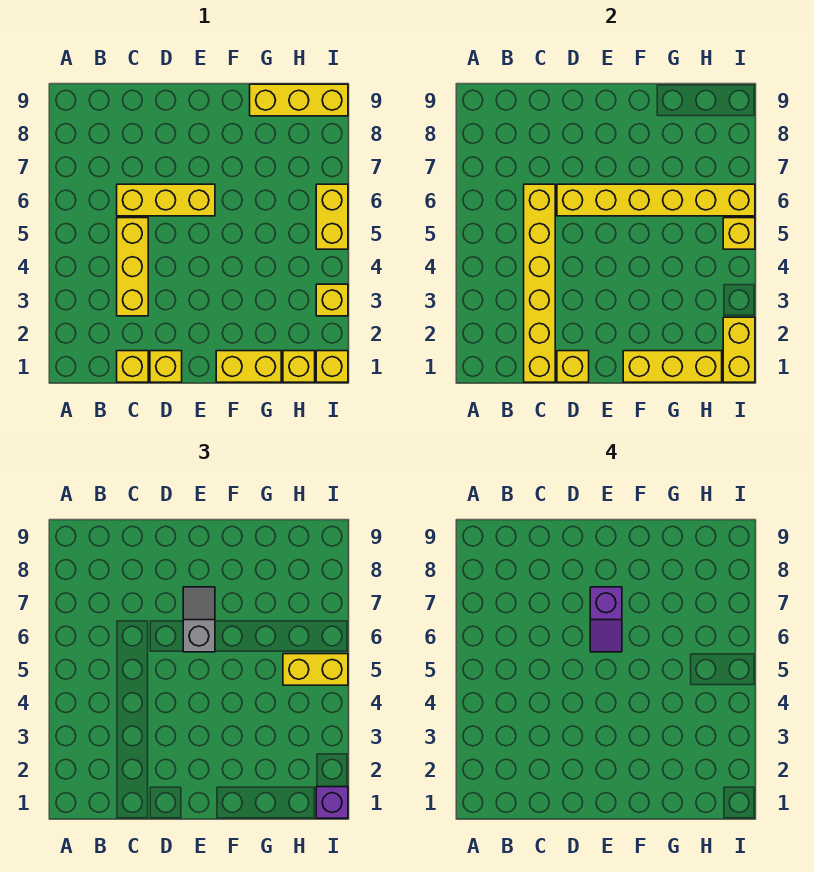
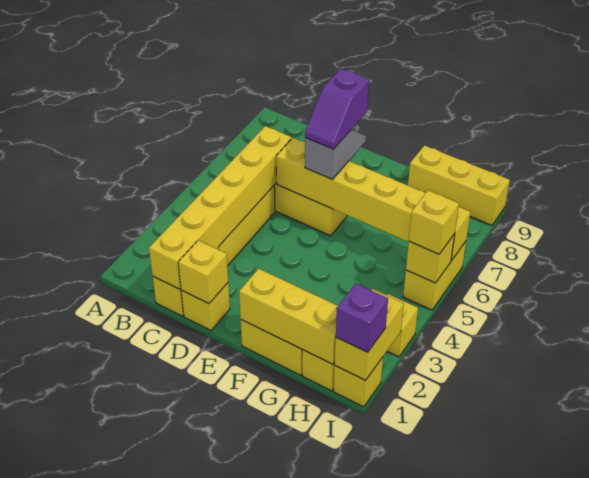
yellow brick H5:I5 level 3 -> yellow brick I5 level 3

